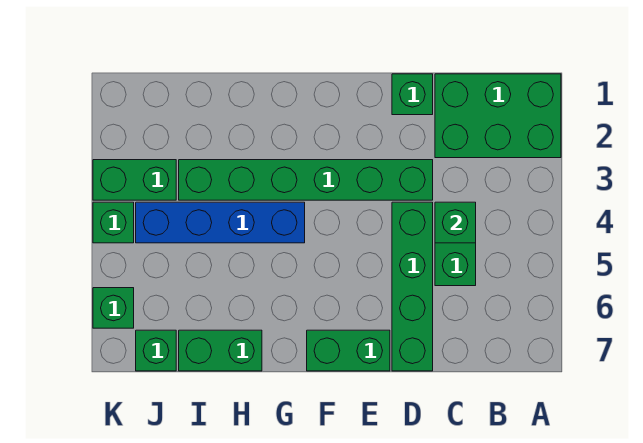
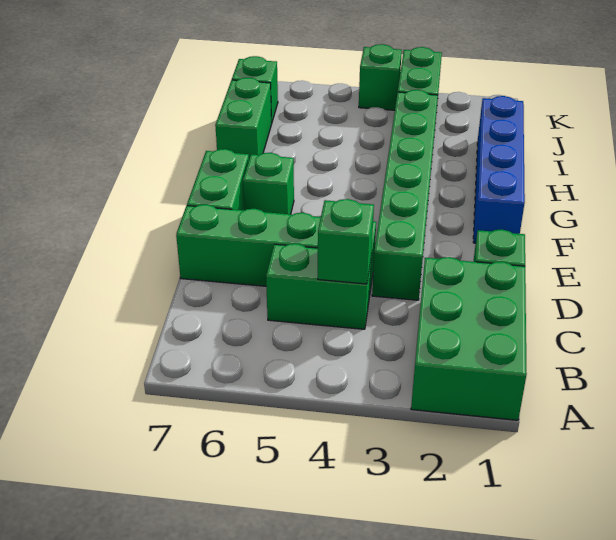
blue brick G4:J4 level 1 -> blue brick F1:I1 level 1
green brick K6 level 1 -> green brick F6 level 1

